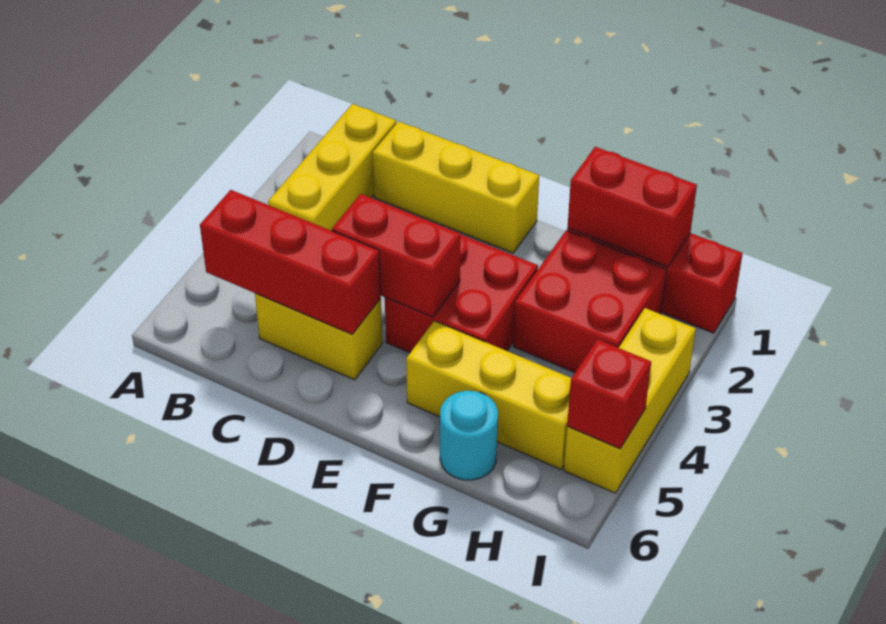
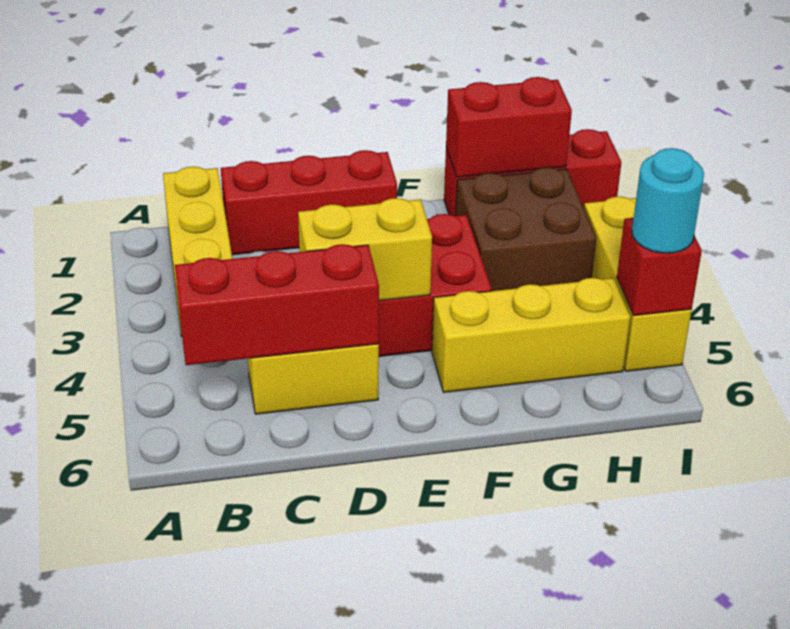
yellow brick C1:E1 level 1 -> red brick C1:E1 level 1
red brick D4:E4 level 2 -> yellow brick D4:E4 level 2
red brick G2:H3 level 1 -> brown brick G2:H3 level 1
cyan round brick G6 level 1 -> cyan round brick I5 level 3

